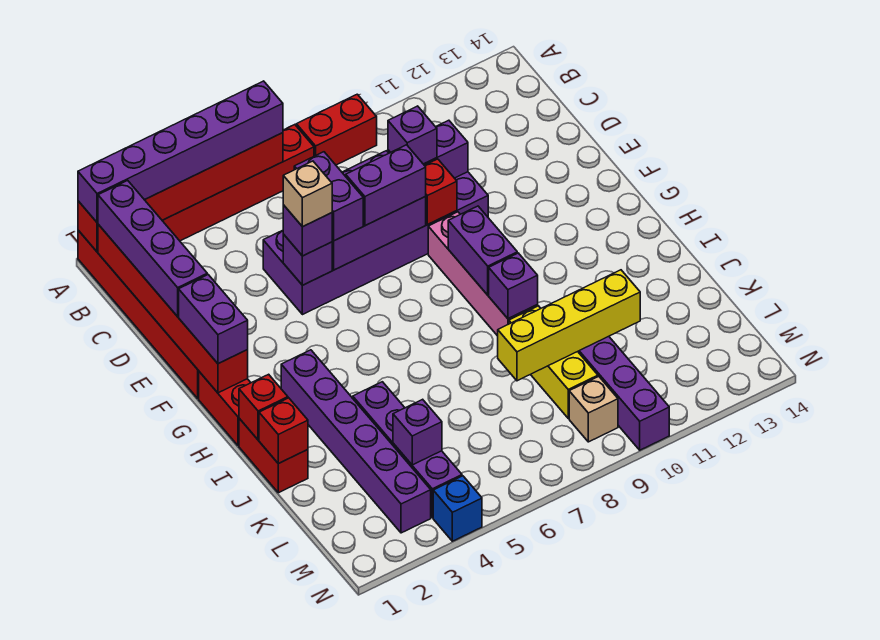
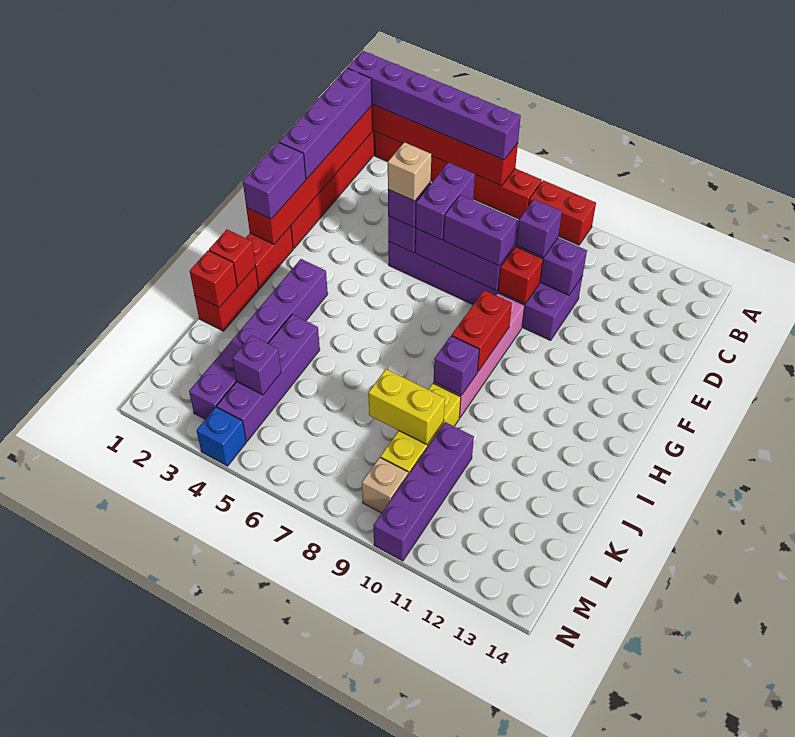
purple brick G9:H9 level 2 -> red brick G9:H9 level 2
yellow brick K8:K11 level 2 -> yellow brick K8:K9 level 2

